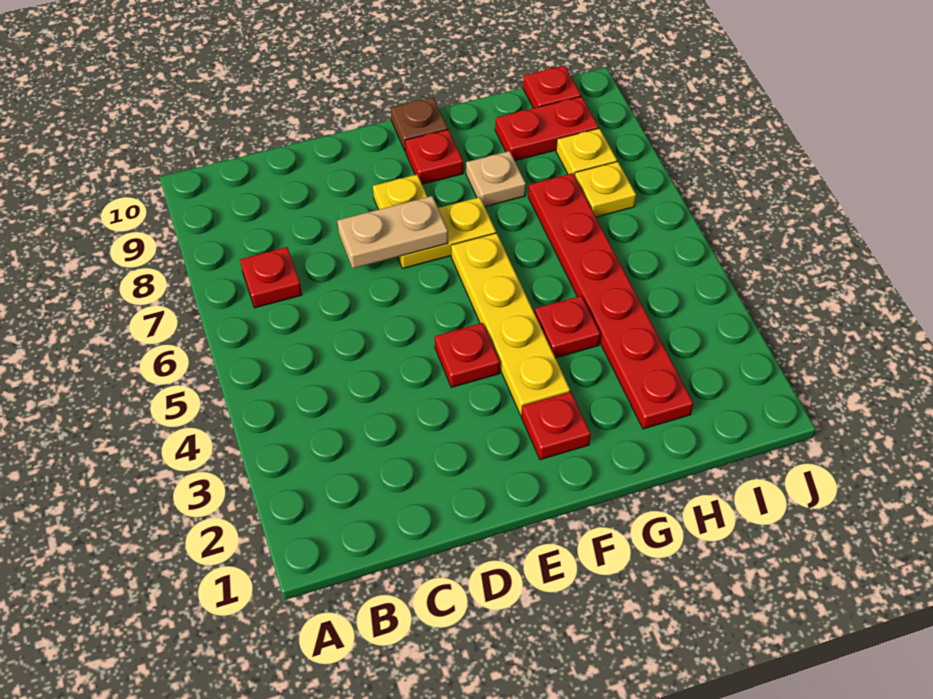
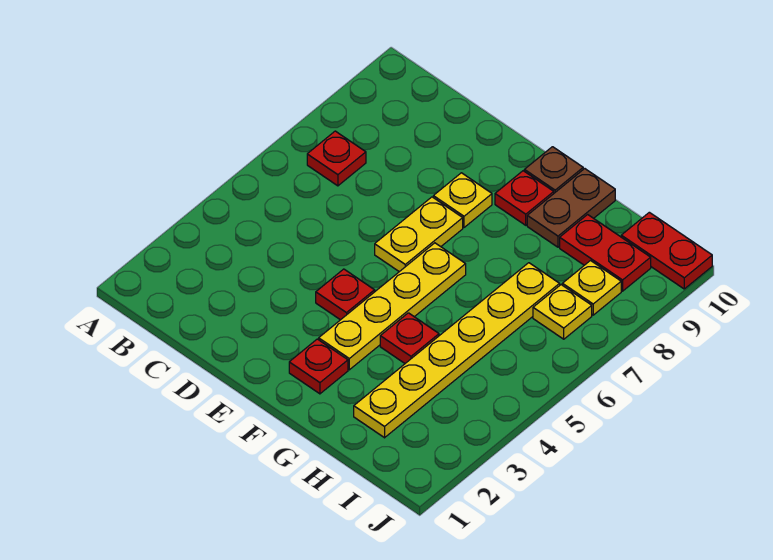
tan plate D7:E7 level 2 -> none
yellow plate E7:F7 level 1 -> yellow plate E6:E7 level 1
tan plate G8 level 1 -> none
none -> brown plate G9:G10 level 1
red plate H2:H7 level 1 -> yellow plate H2:H7 level 1
red plate I10 level 1 -> red plate I10:J10 level 1

